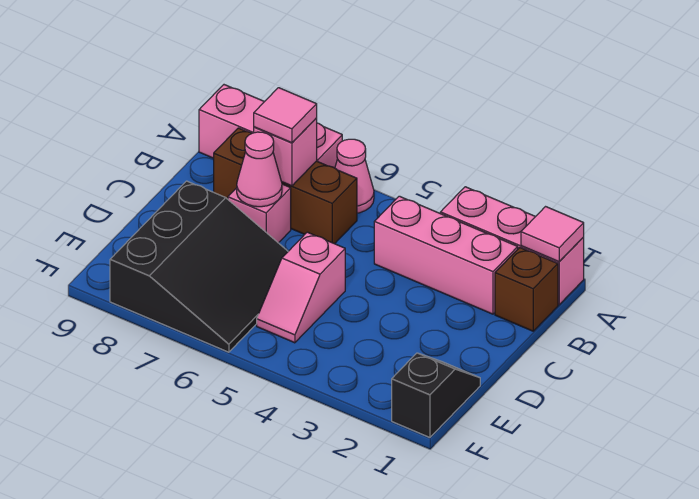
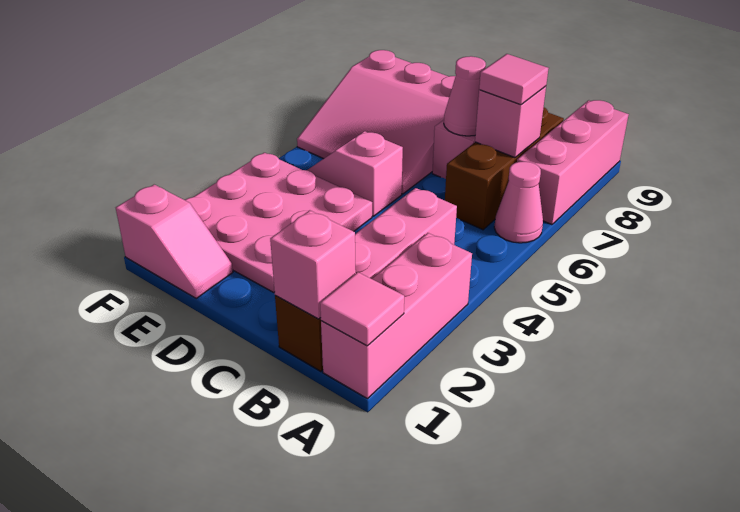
none -> pink brick B1 level 2
none -> pink plate D2:F4 level 1
black slope D6:F8 level 1 top 8 -> pink slope D6:F8 level 1 top 8
black slope E1:F1 level 1 top F -> pink slope E1:F1 level 1 top F

